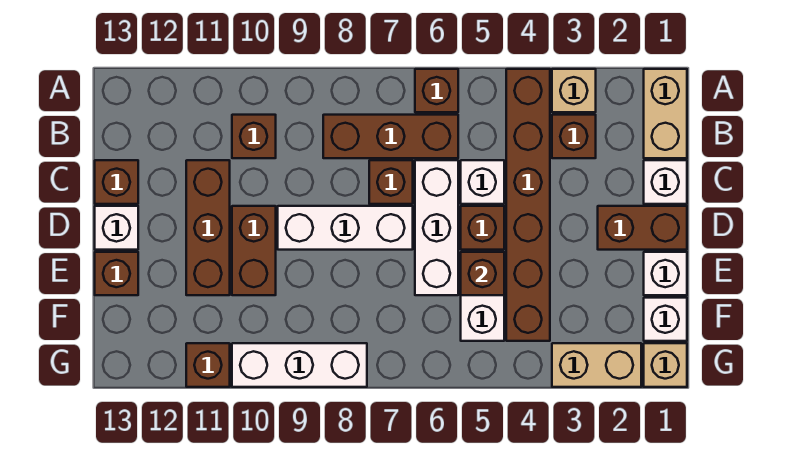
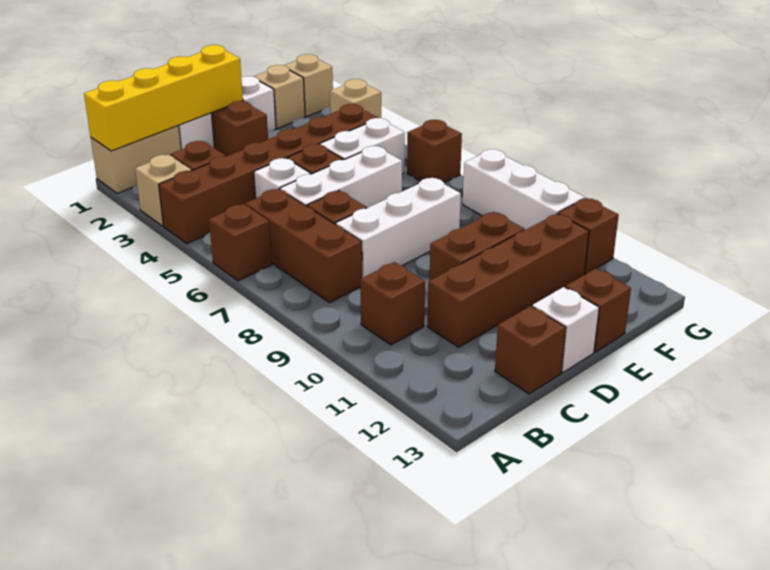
none -> yellow brick A1:D1 level 2
brown brick C11:E11 level 1 -> brown brick C11:F11 level 1
white brick D7:D9 level 1 -> white brick C8:E8 level 1
brown brick E5 level 2 -> brown brick G6 level 1
white brick F1 level 1 -> tan brick F1 level 1
tan brick G2:G3 level 1 -> tan brick G3 level 1

